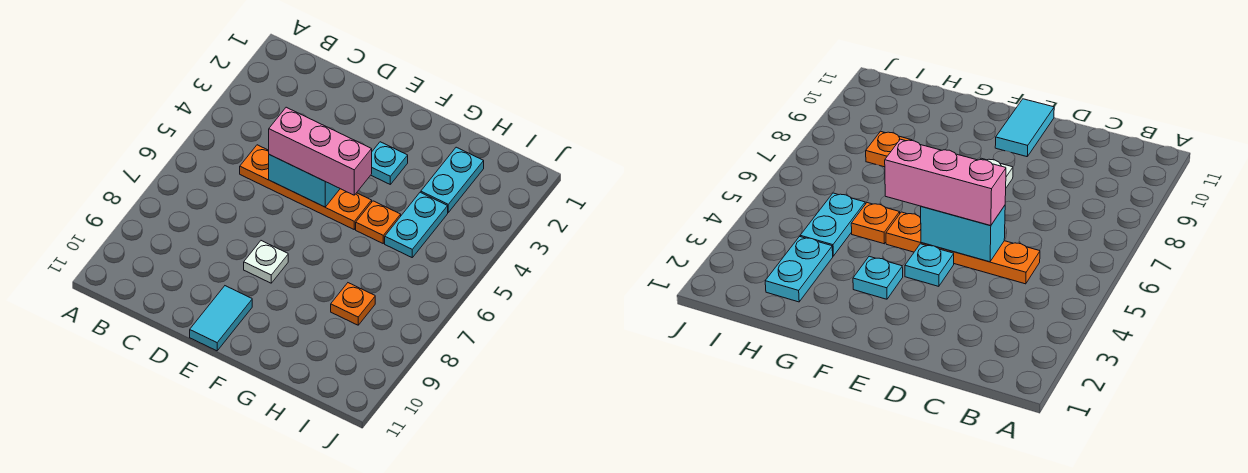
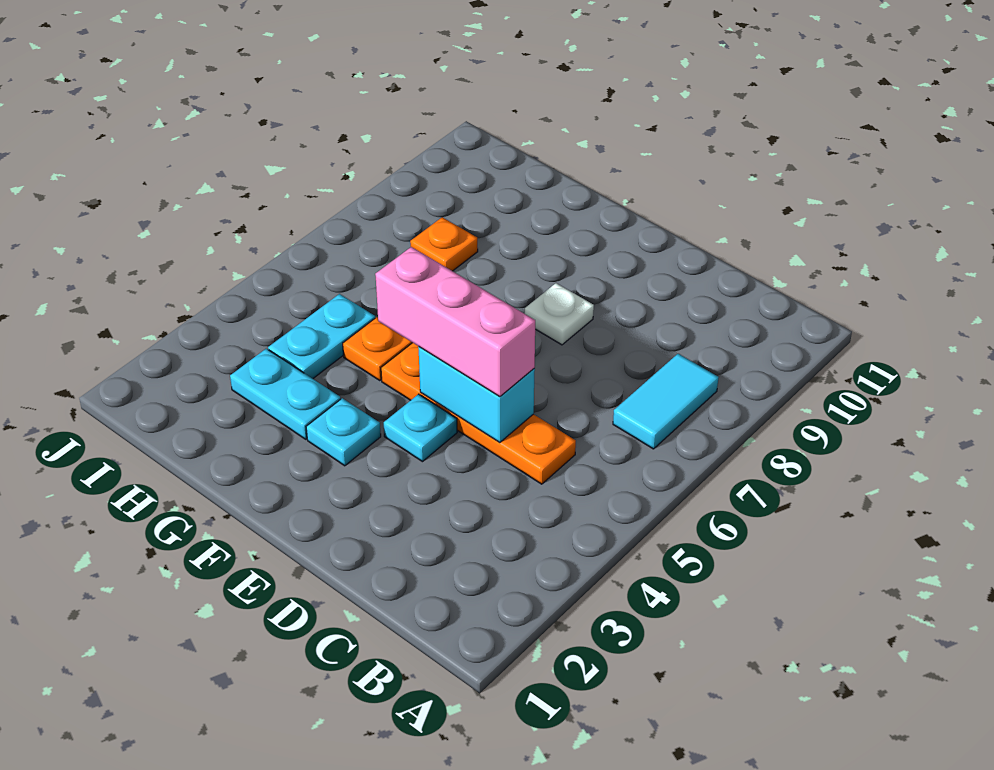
cyan tile E10:E11 level 1 -> cyan tile B7:B8 level 1
cyan plate H2:H3 level 1 -> cyan plate G3:H3 level 1

